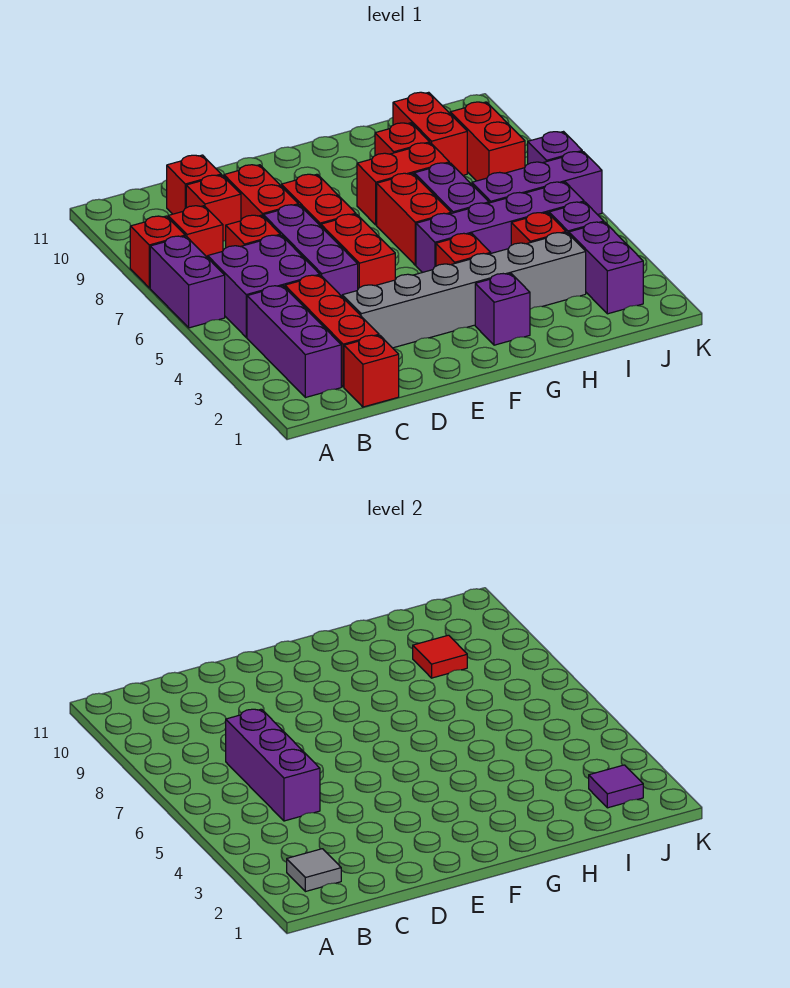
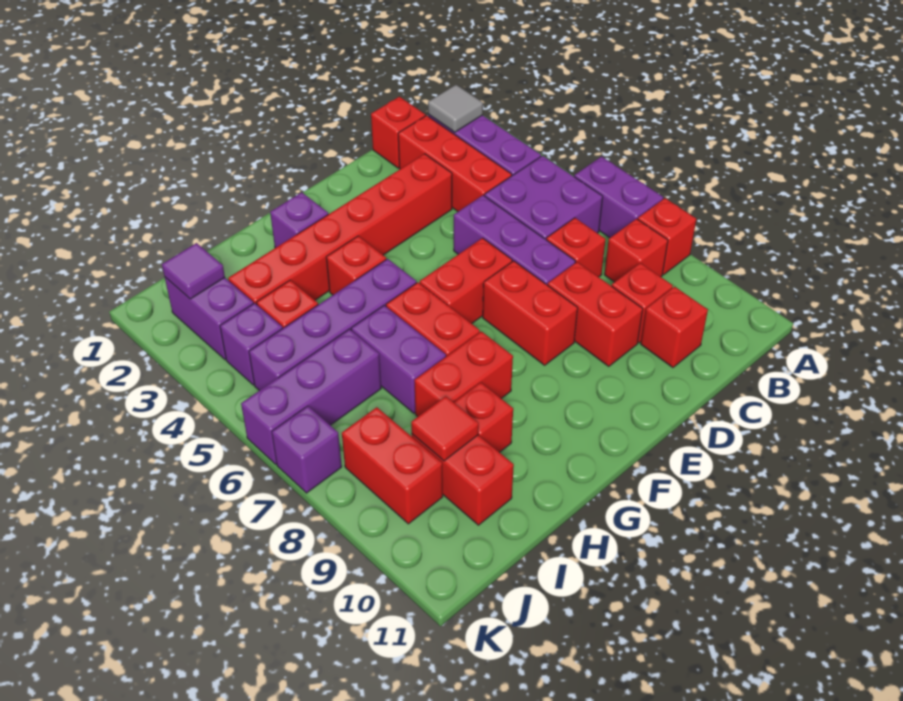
purple brick C5:C7 level 2 -> none
grey brick D3:I3 level 1 -> red brick D3:I3 level 1
red brick E5:E6 level 1 -> red brick E6:F6 level 1

